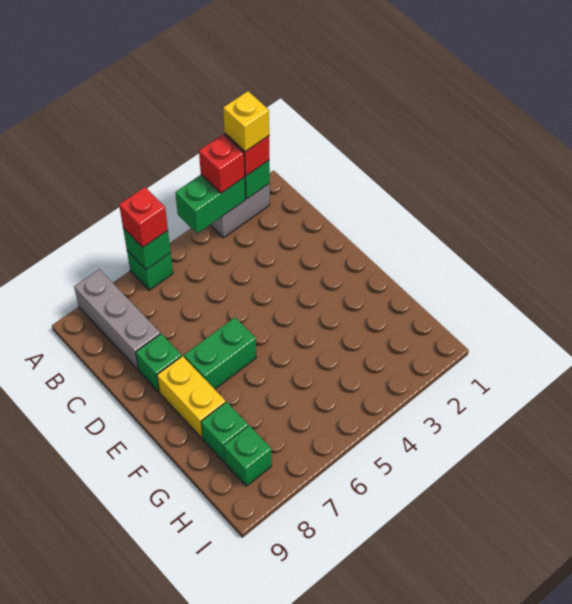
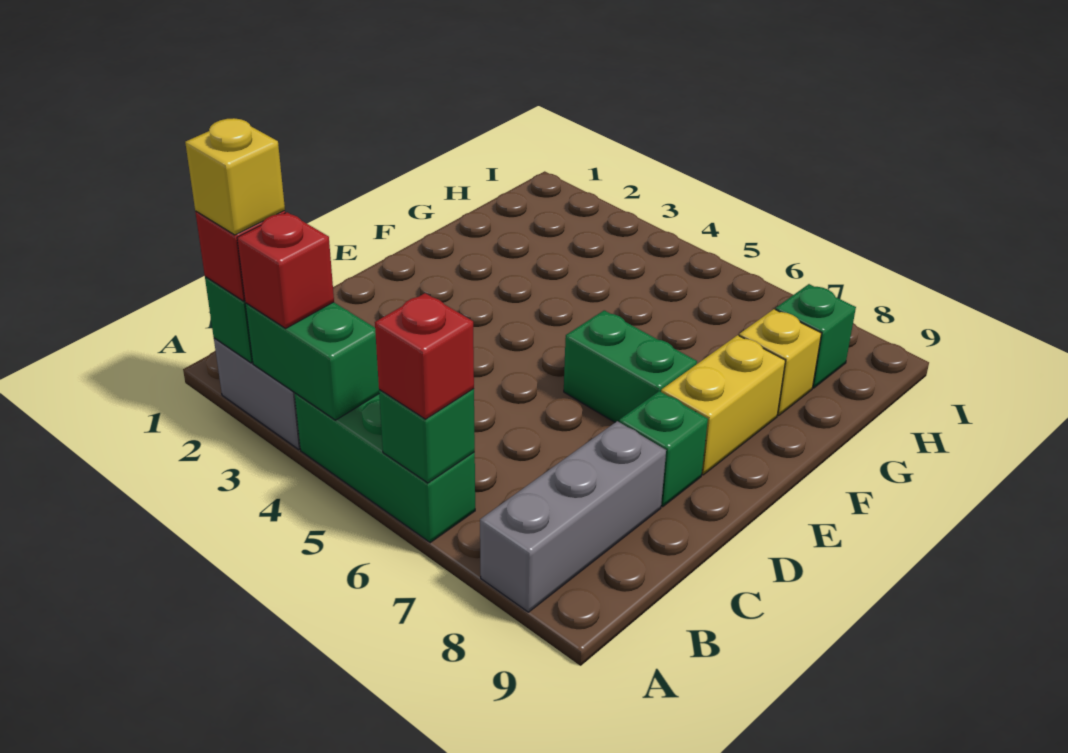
green brick A6 level 1 -> green brick A4:A6 level 1
green brick G8 level 1 -> yellow brick G8 level 1

